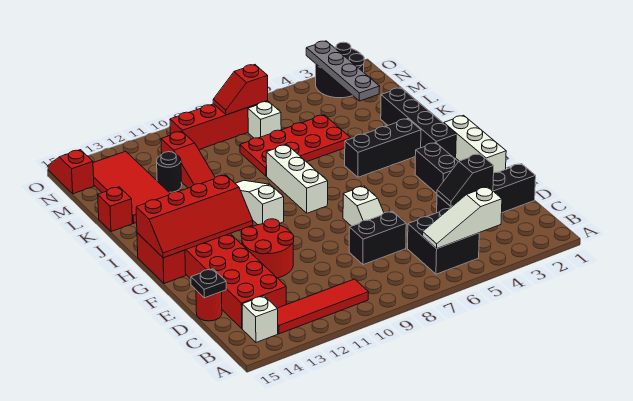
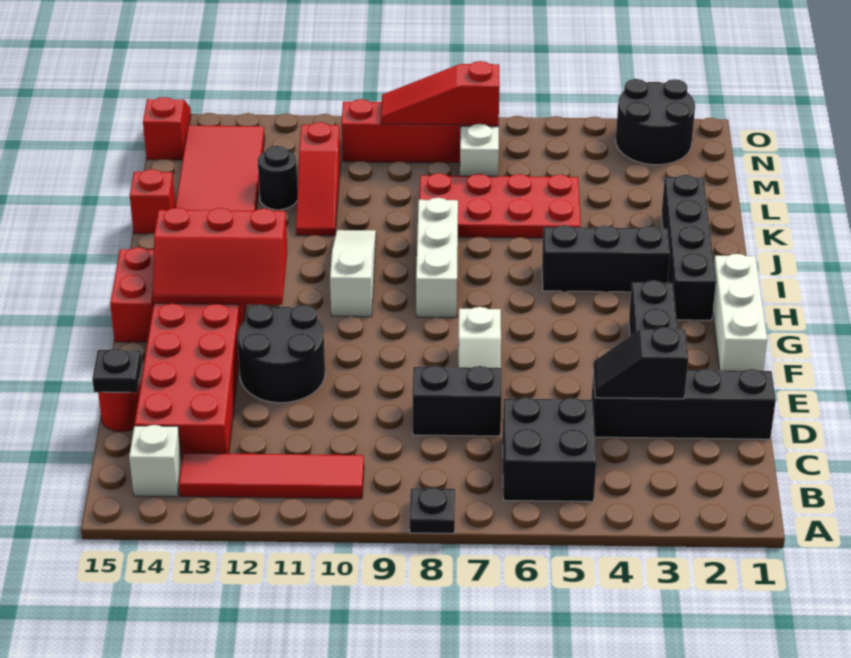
none -> black plate A8 level 1
white slope B4:B6 level 2 top 4 -> none
red round brick E11:F12 level 1 -> black round brick E11:F12 level 1
red slope G12:H15 level 2 top H -> red slope G12:H14 level 2 top H
grey plate L3:O3 level 2 -> none
red slope N7:N8 level 2 top 7 -> red slope N7:N9 level 2 top 7

